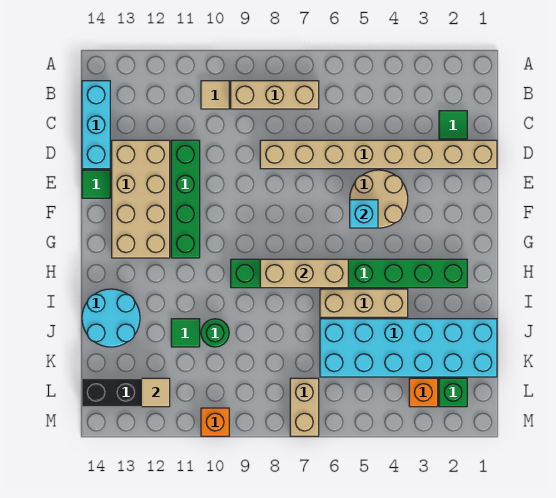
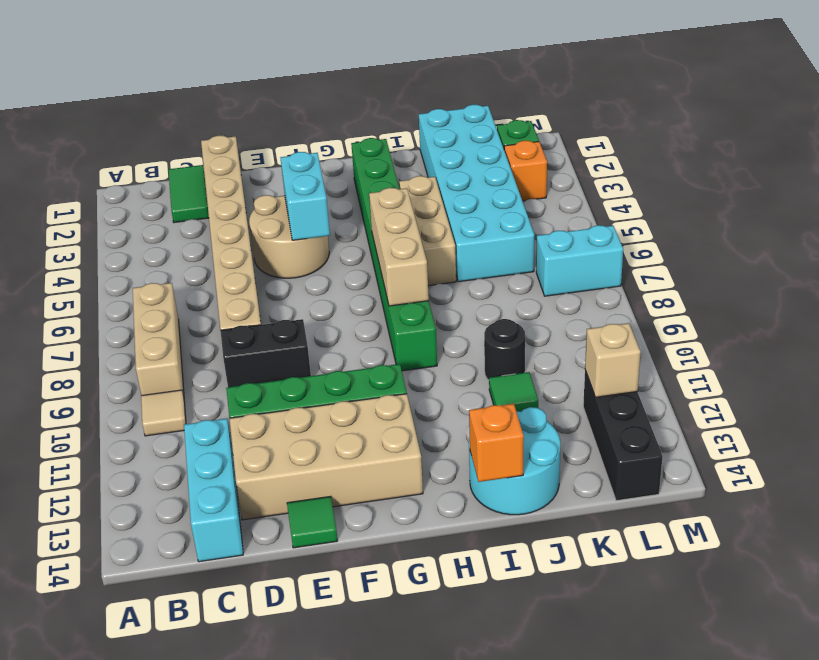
cyan brick B14:D14 level 1 -> cyan brick C12:C14 level 1
green tile C2 level 1 -> green tile C1:C2 level 1
none -> black brick D9:E9 level 1
cyan brick F5 level 2 -> cyan brick F4:F5 level 2
green round brick J10 level 1 -> black round brick J10 level 1
tan brick L7:M7 level 1 -> cyan brick L7:M7 level 1
tan tile L12 level 2 -> tan brick L12 level 2
orange brick M10 level 1 -> orange brick I14 level 2

